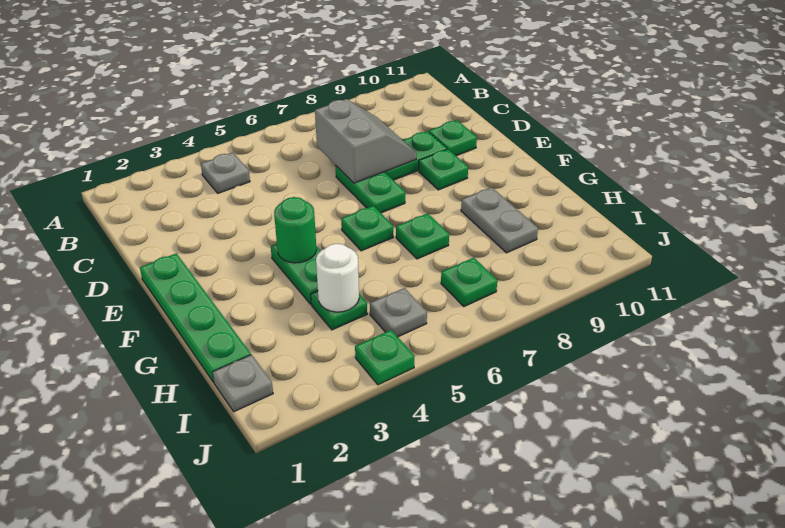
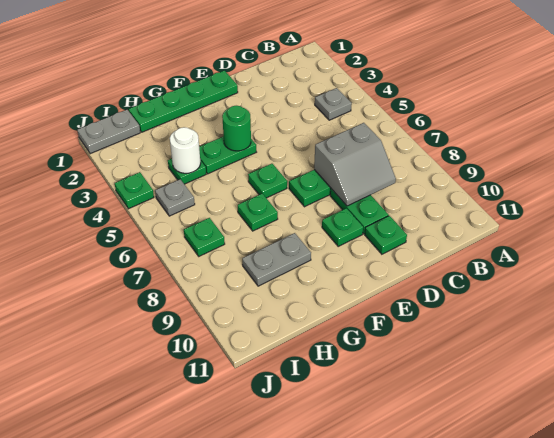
grey plate I1 level 1 -> grey plate I1:J1 level 1

